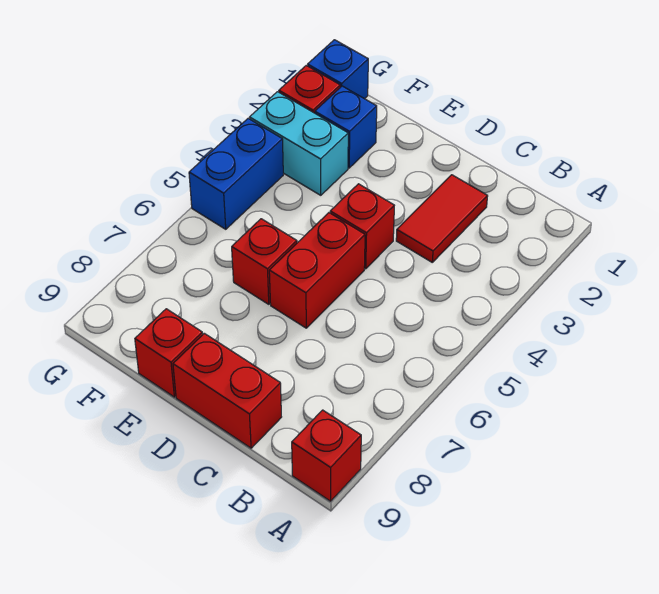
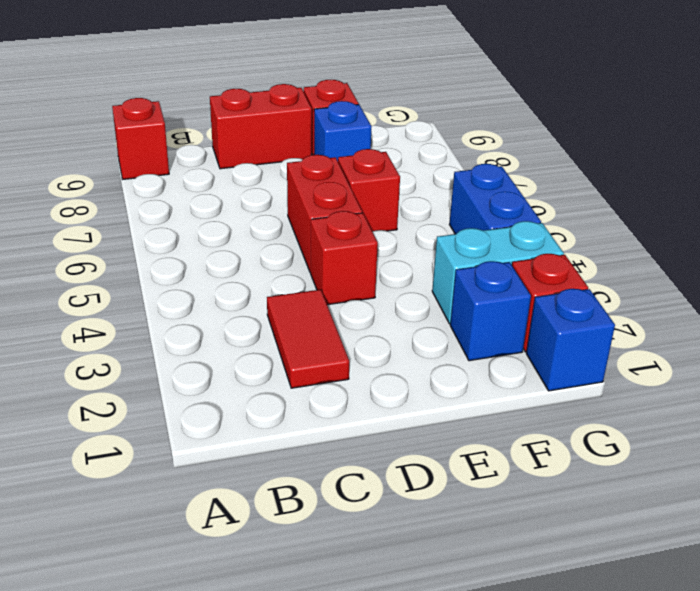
none -> blue brick E8 level 1

